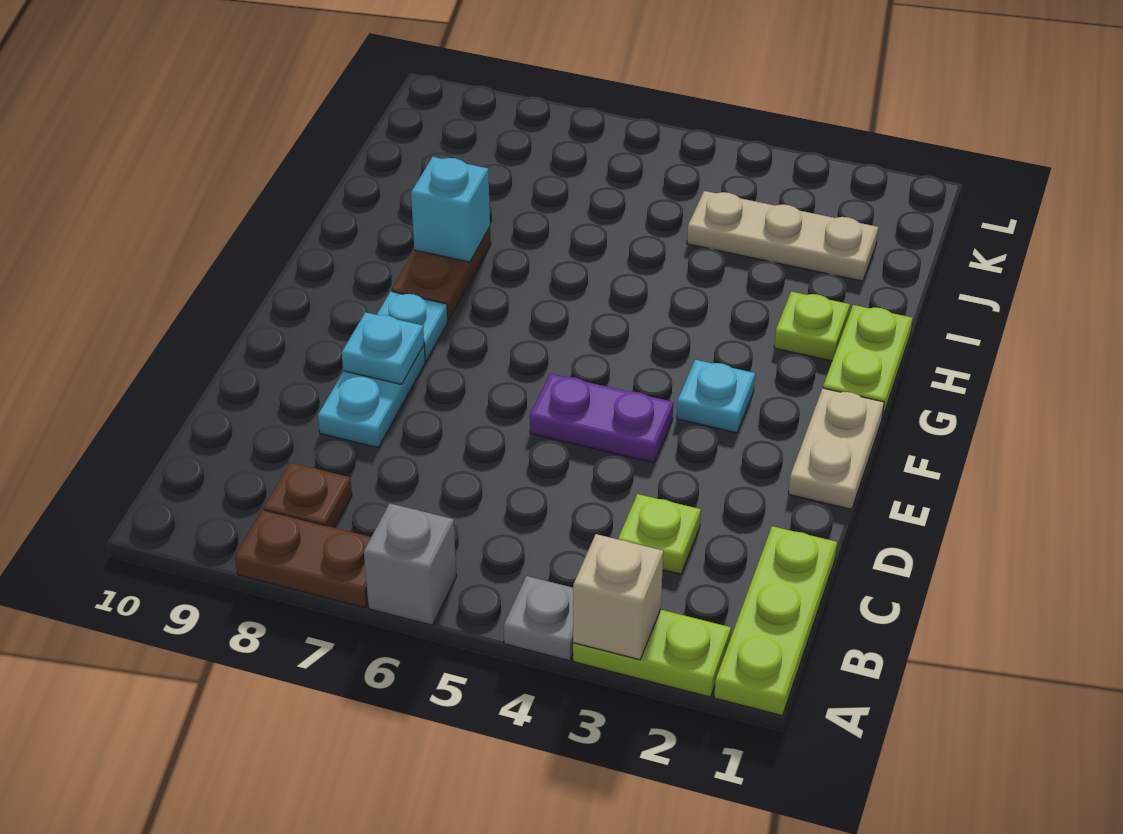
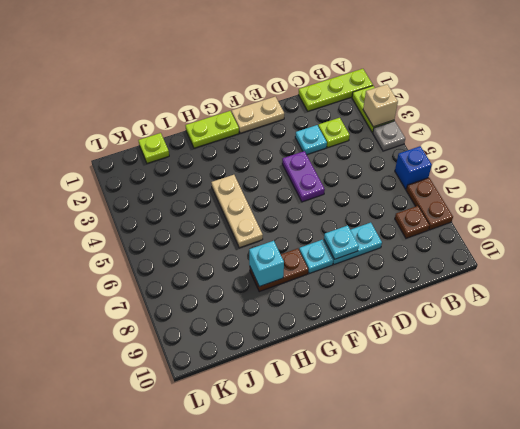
grey brick A6 level 1 -> blue brick A6 level 1
cyan plate F3 level 1 -> cyan plate D3 level 1
lime plate H2 level 1 -> lime plate J1 level 1
tan plate J2:J4 level 1 -> tan plate H4:H6 level 1

